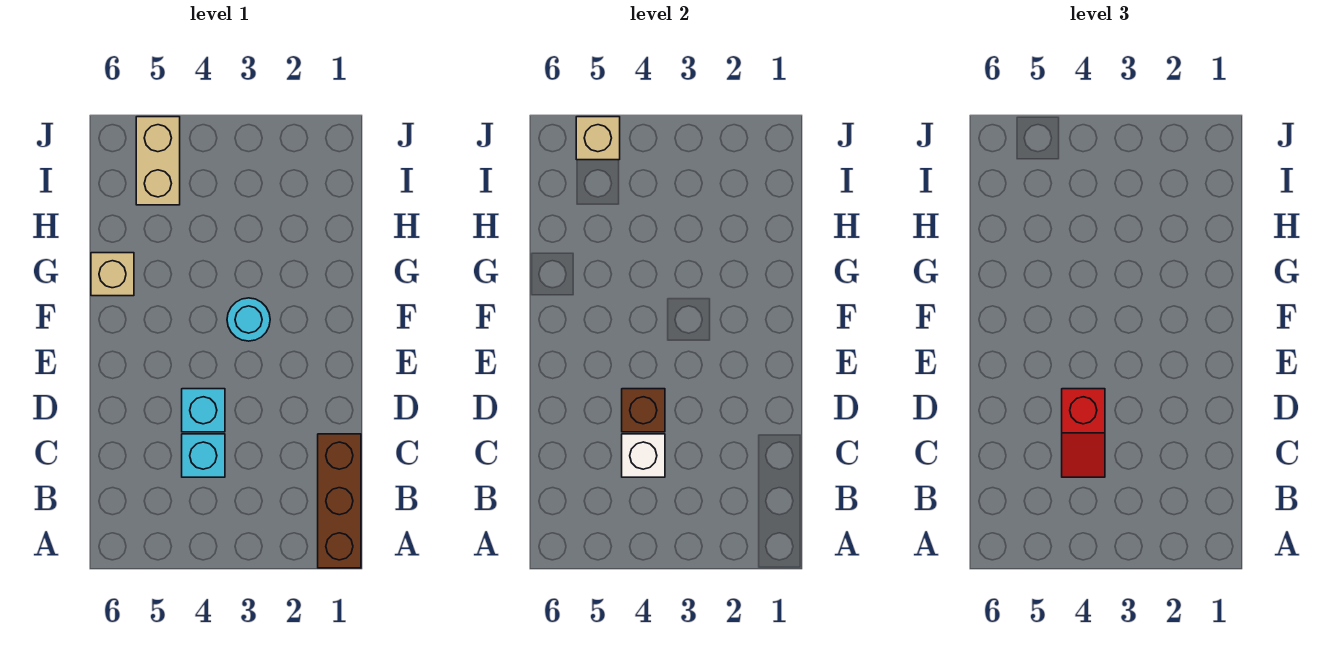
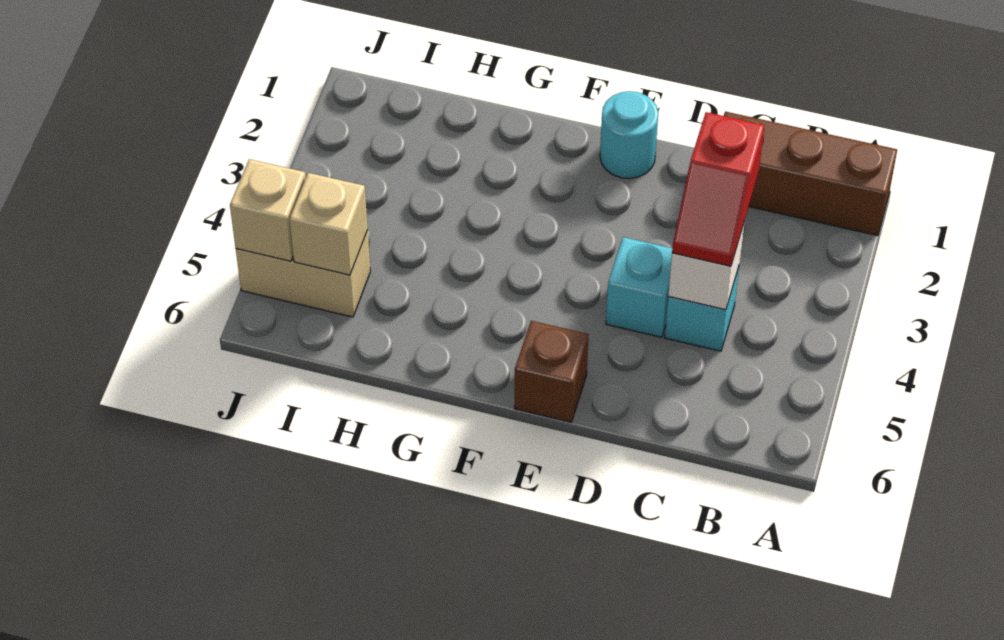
red slope C4:D4 level 3 top D -> red slope C3:C4 level 3 top 3
brown brick D4 level 2 -> brown brick E6 level 1
cyan round brick F3 level 1 -> cyan round brick E1 level 1
tan brick G6 level 1 -> tan brick I5 level 2

